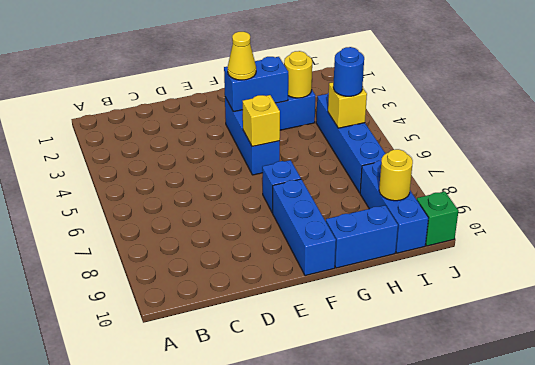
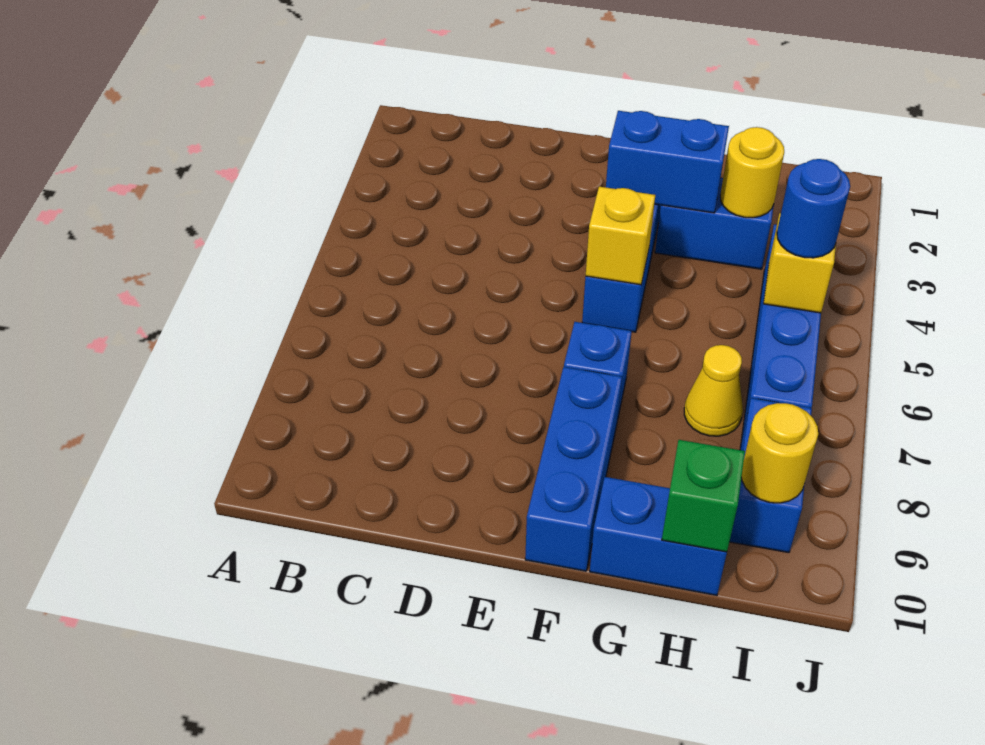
yellow cone F3 level 3 -> yellow cone H7 level 1
blue brick I8:I10 level 1 -> blue brick I8:I9 level 1
green brick J10 level 1 -> green brick H10 level 2

